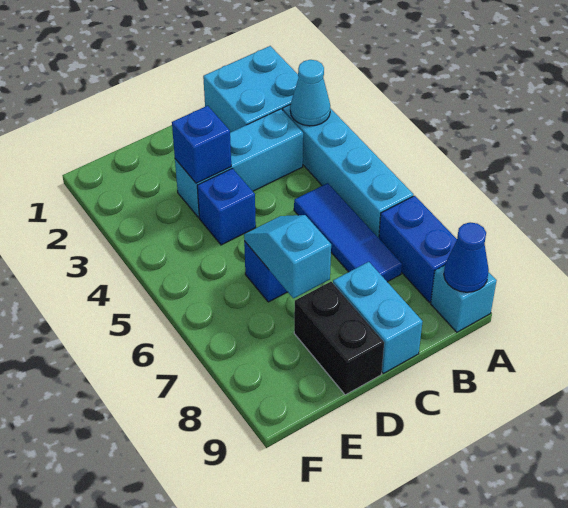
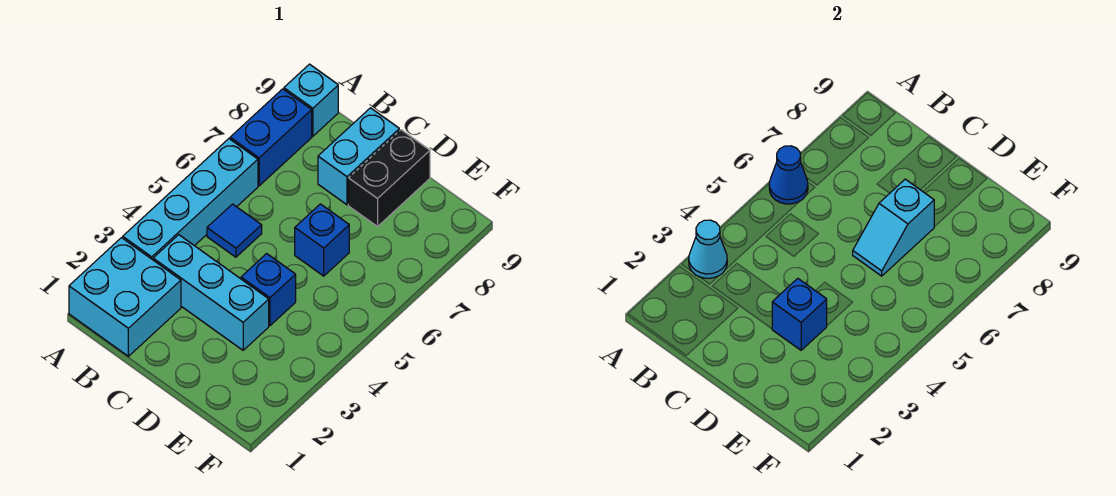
blue cone A9 level 2 -> blue cone A6 level 2
blue tile B5:B7 level 1 -> blue tile B5 level 1

